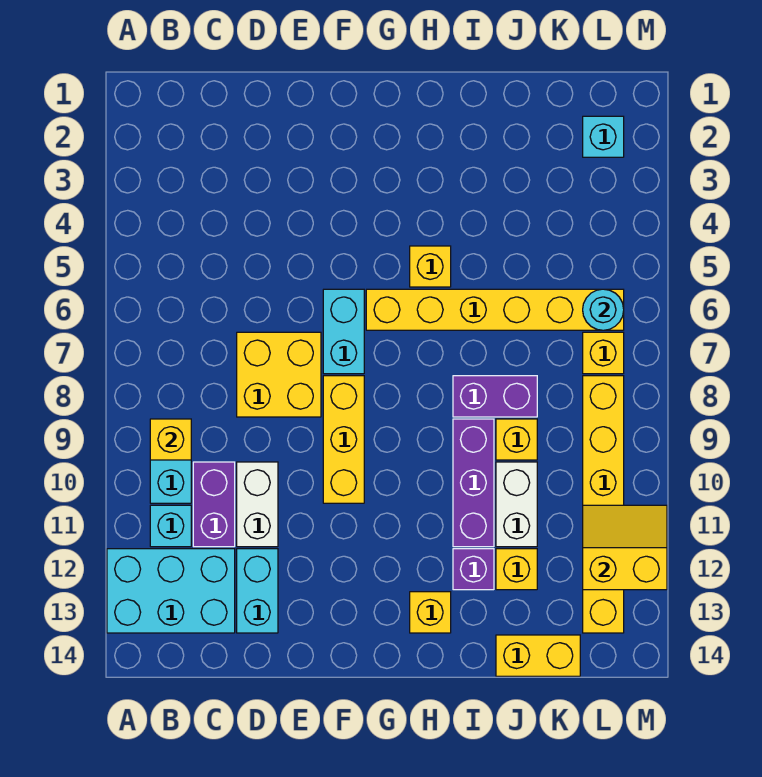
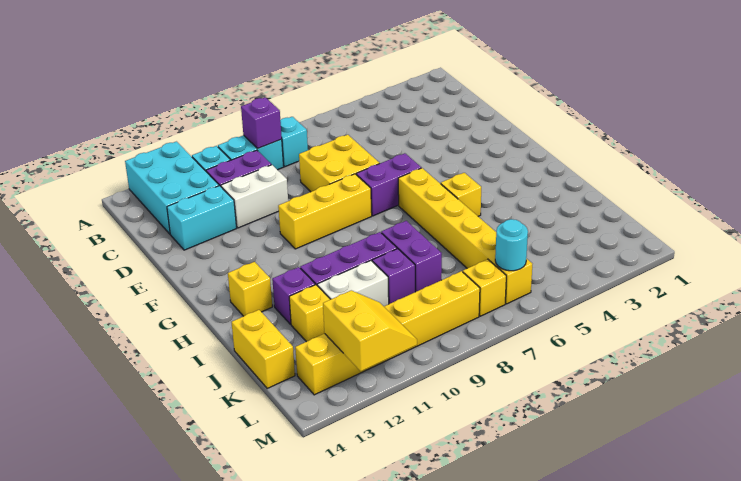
yellow brick B9 level 2 -> purple brick B9 level 2
cyan brick F6:F7 level 1 -> purple brick F6:F7 level 1
yellow brick J9 level 1 -> purple brick J9 level 1
cyan brick L2 level 1 -> cyan brick B8 level 1

